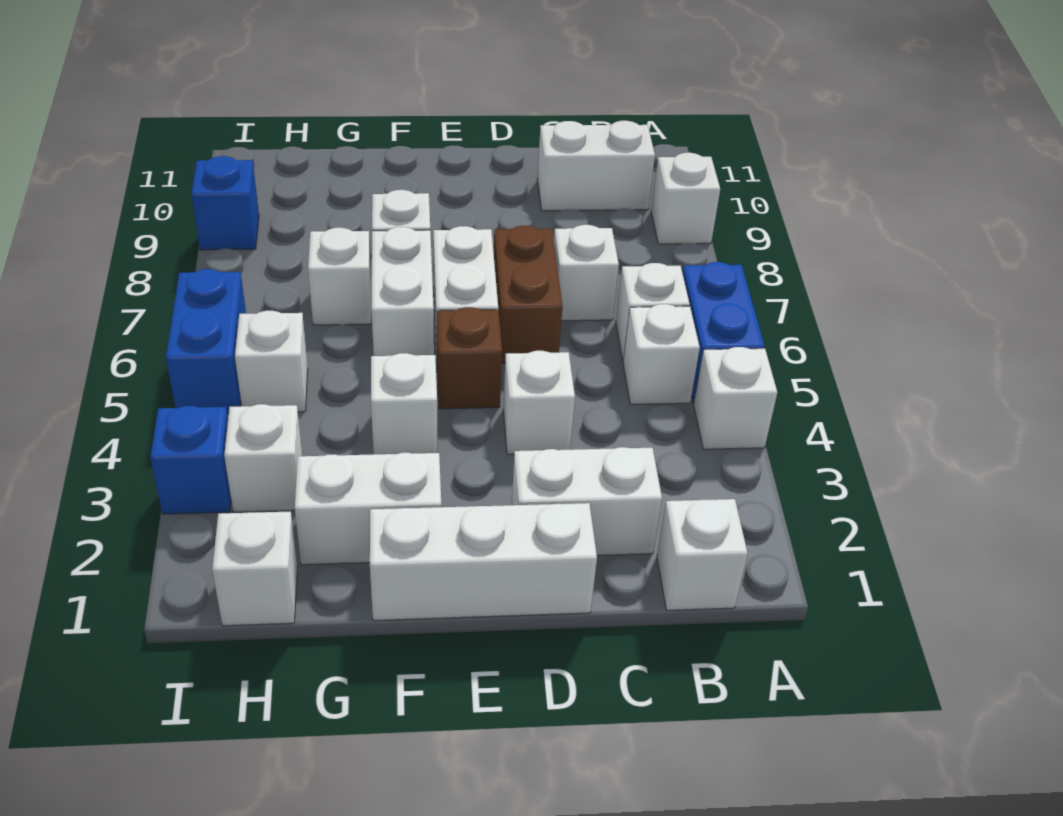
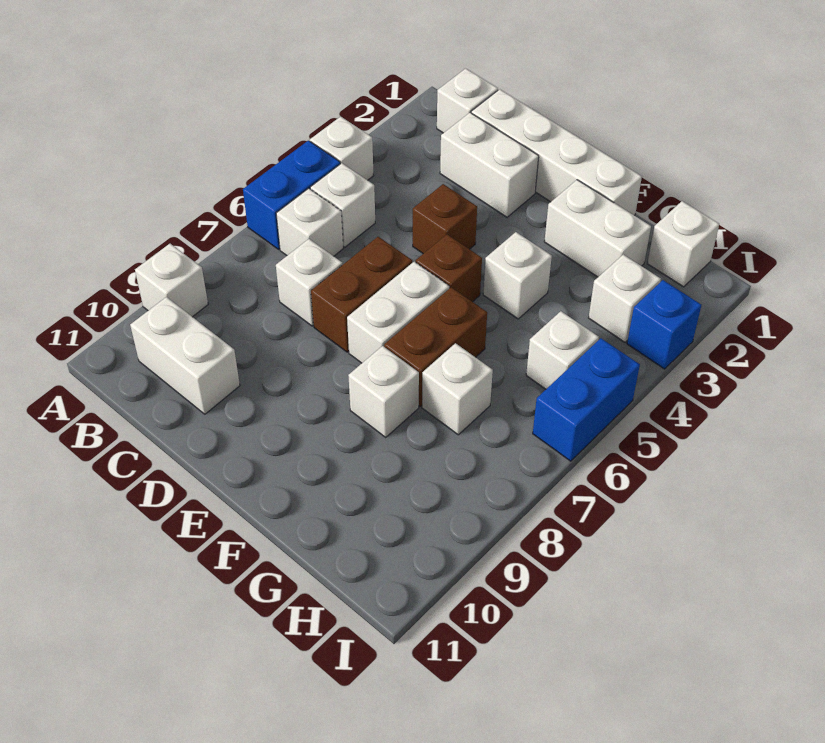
white brick D1:F1 level 1 -> white brick C1:F1 level 1
white brick D4 level 1 -> brown brick D4 level 1
white brick F6:F7 level 1 -> brown brick F6:F7 level 1
blue brick I9 level 1 -> none

